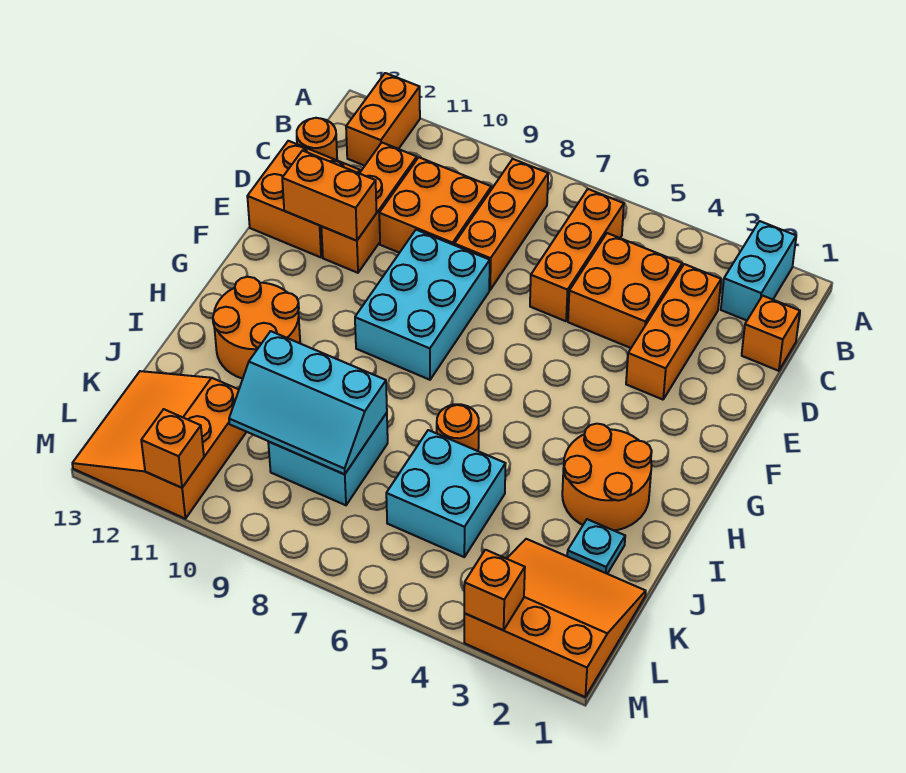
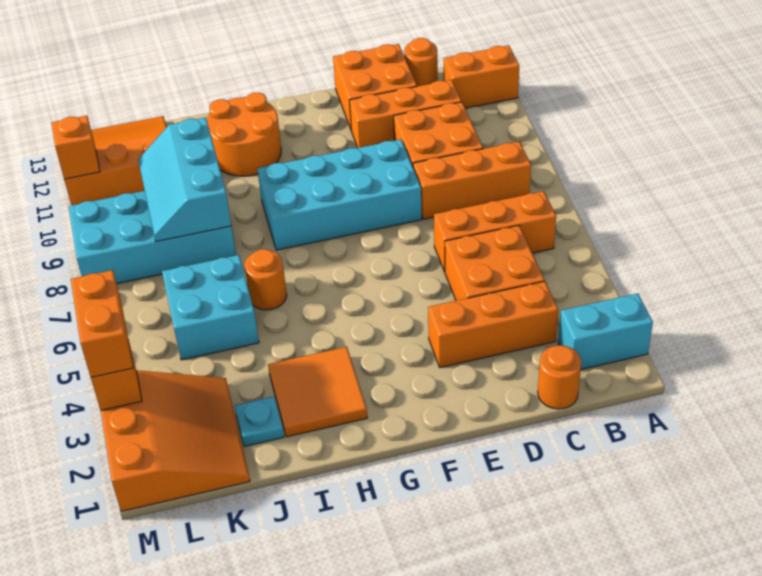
orange brick C1 level 1 -> orange round brick C1 level 1
cyan brick E8:G9 level 1 -> cyan brick E8:H9 level 1
orange brick E11:E12 level 2 -> orange brick M3:M4 level 3
orange round brick H2:I3 level 1 -> orange tile H2:I3 level 1
cyan brick J8:K9 level 1 -> cyan brick J8:M9 level 1

